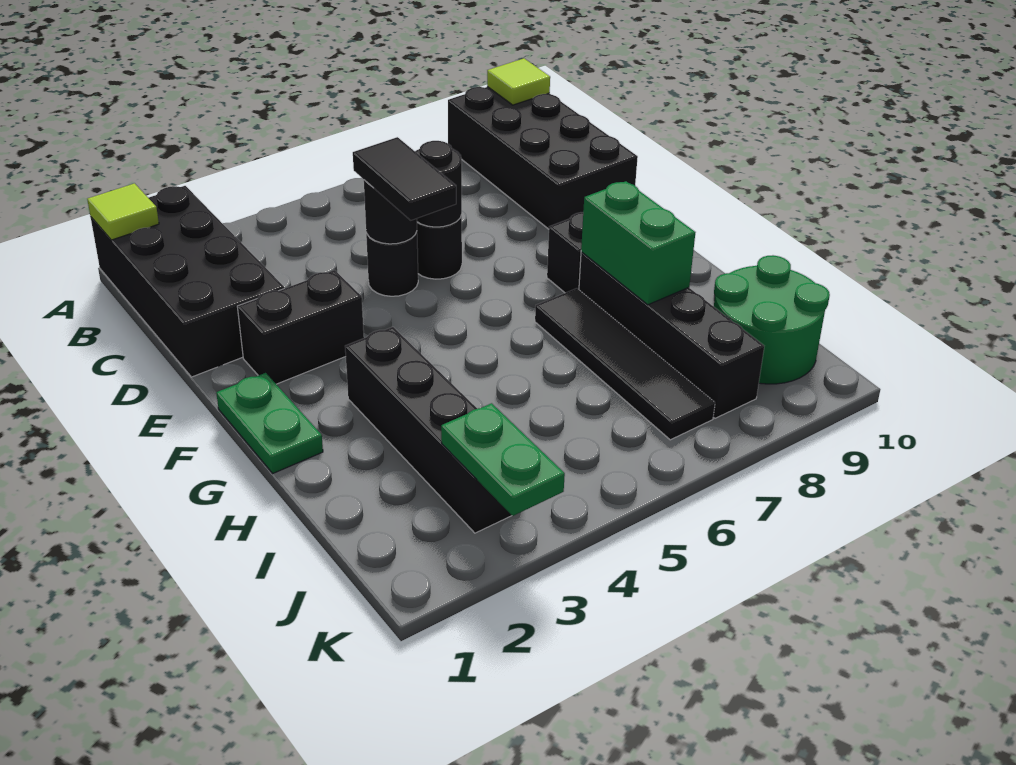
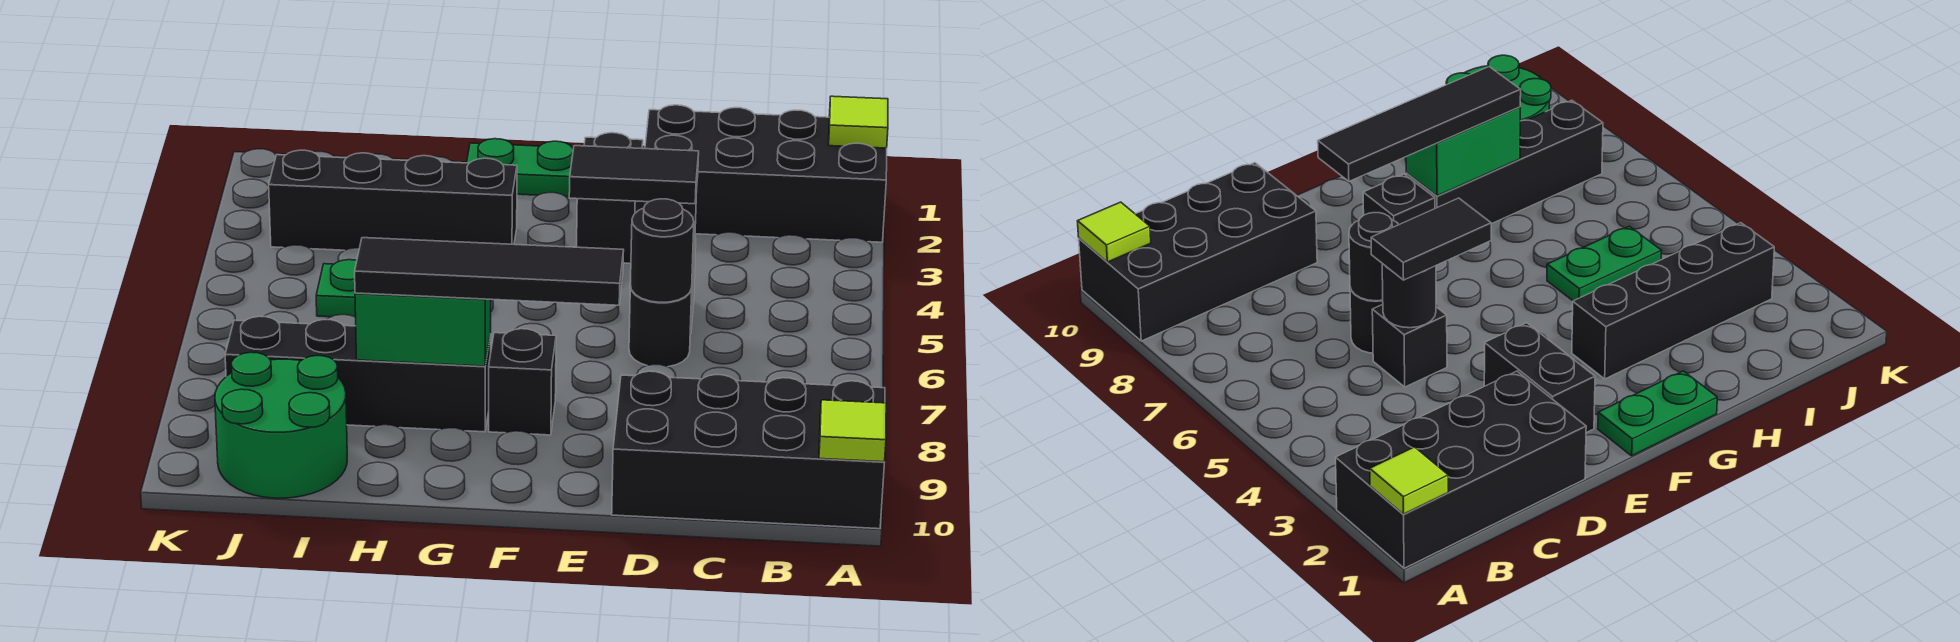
black round brick D5 level 1 -> black brick D5 level 1
black tile G7:J7 level 1 -> black tile E8:H8 level 3
green plate J3:K3 level 2 -> green plate H5:I5 level 1

